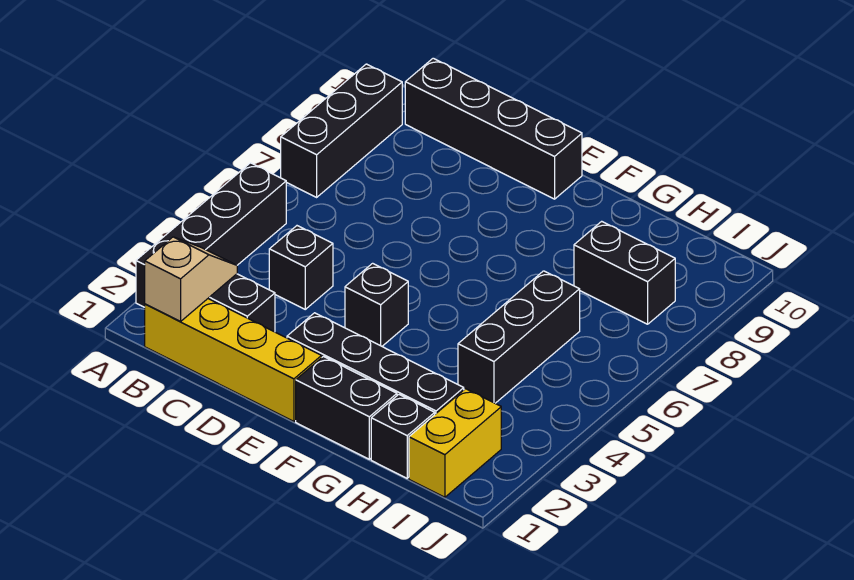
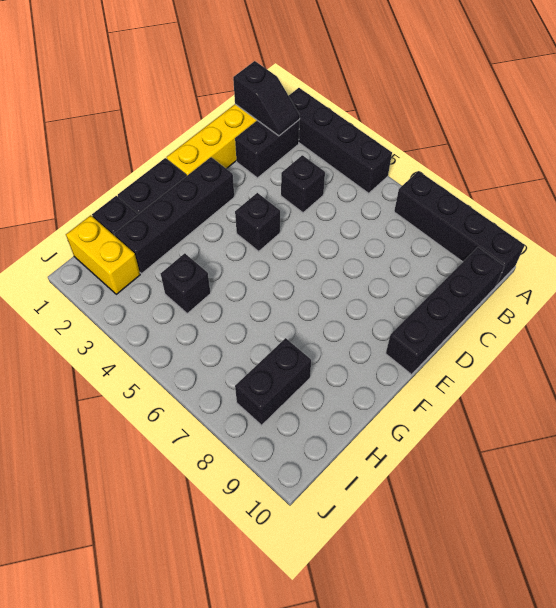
black brick A7:A9 level 1 -> black brick A7:A10 level 1
tan slope B1:B2 level 2 top 1 -> black slope B1:B2 level 2 top 1
black brick H4:H6 level 1 -> black brick H4 level 1

